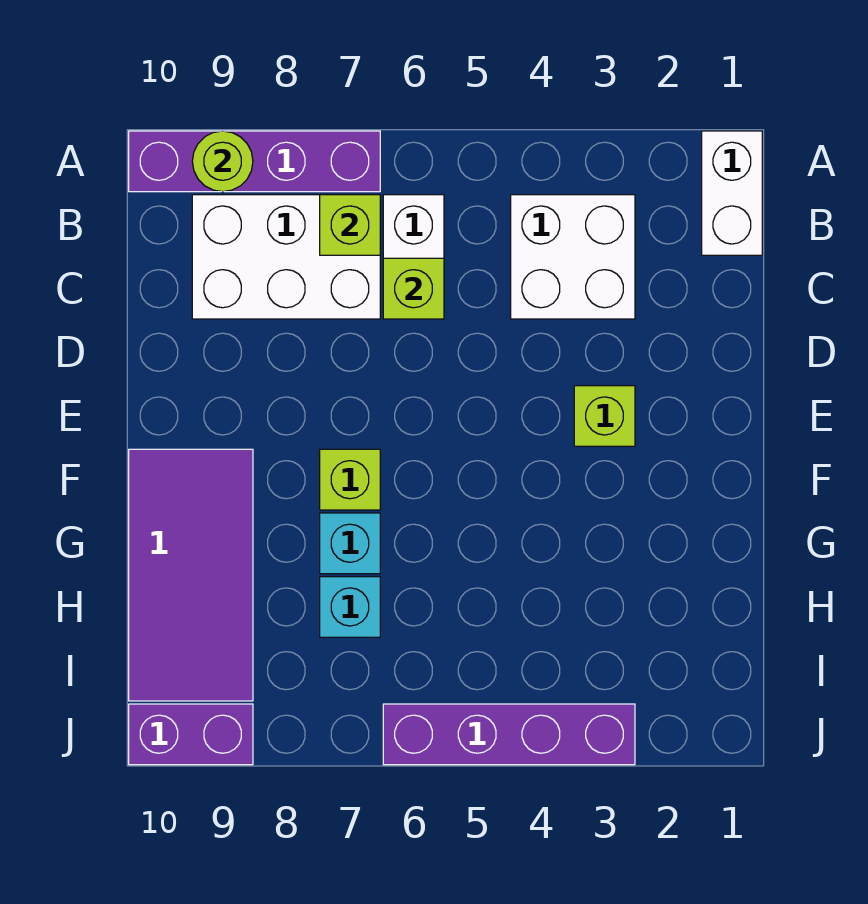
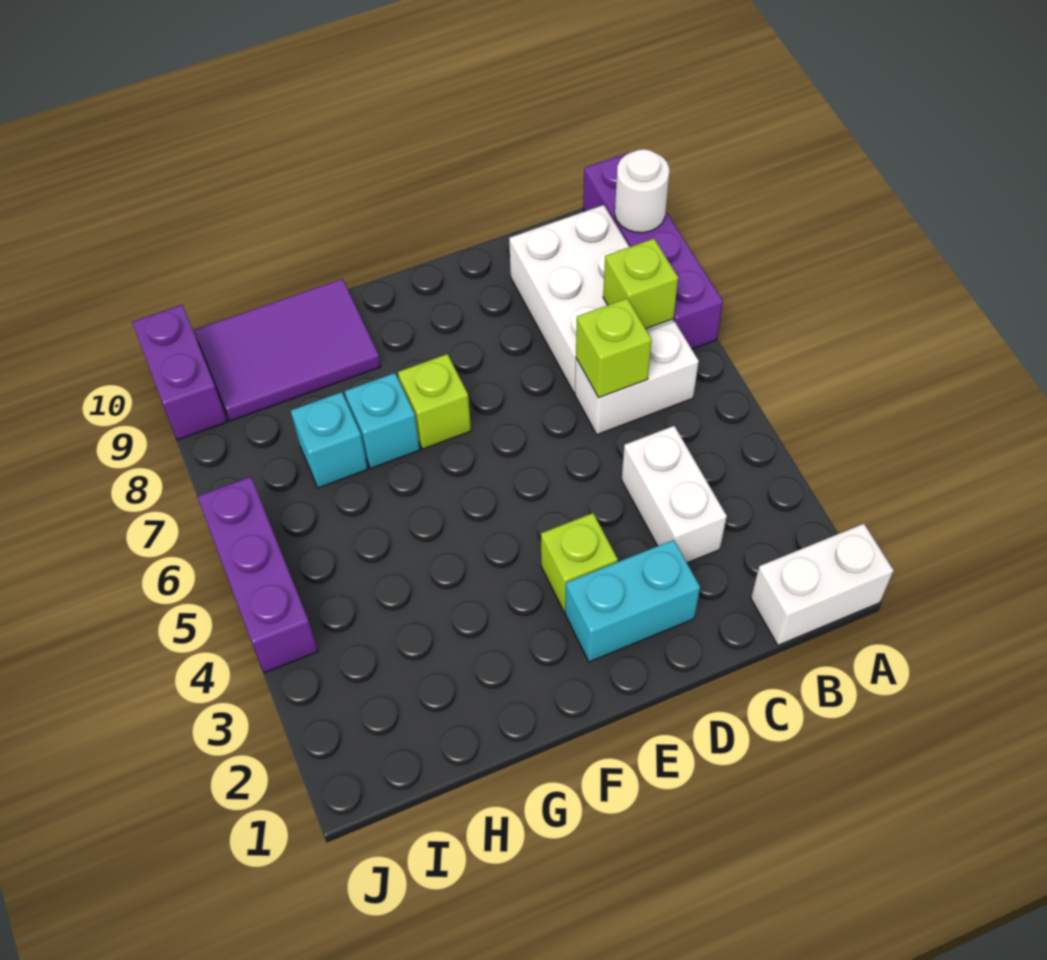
lime round brick A9 level 2 -> white round brick A9 level 2
white brick B3:C4 level 1 -> white brick C3:C4 level 1
none -> cyan brick D2:E2 level 1
purple tile F9:I10 level 1 -> purple tile G9:I10 level 1
purple brick J3:J6 level 1 -> purple brick J4:J6 level 1

